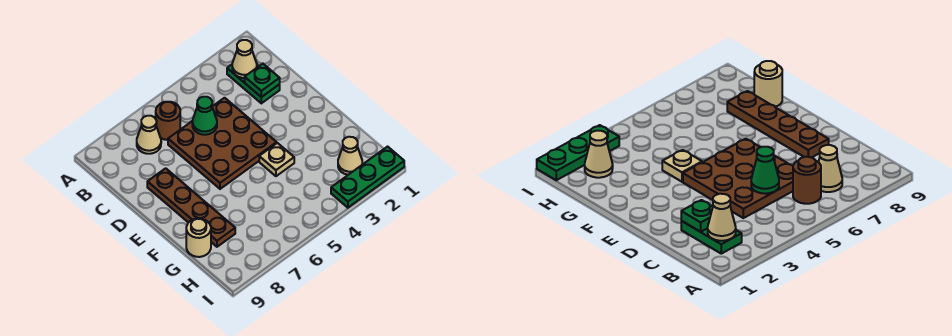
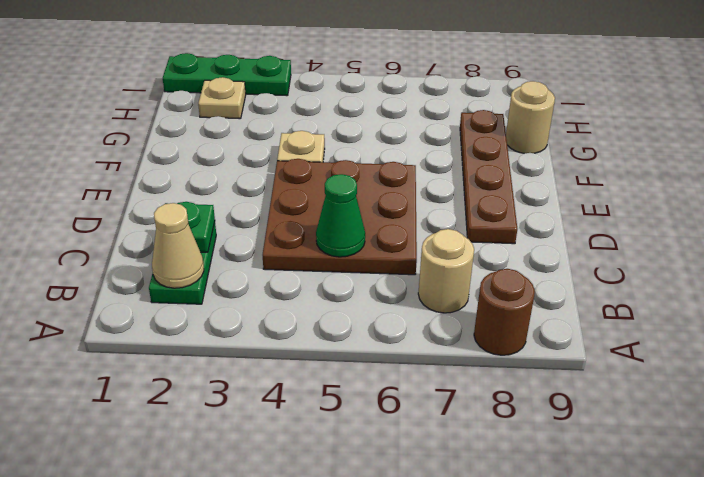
brown round brick B6 level 1 -> brown round brick A8 level 1
tan cone B7 level 1 -> tan round brick B7 level 1
tan cone H2 level 1 -> tan plate H2 level 1

